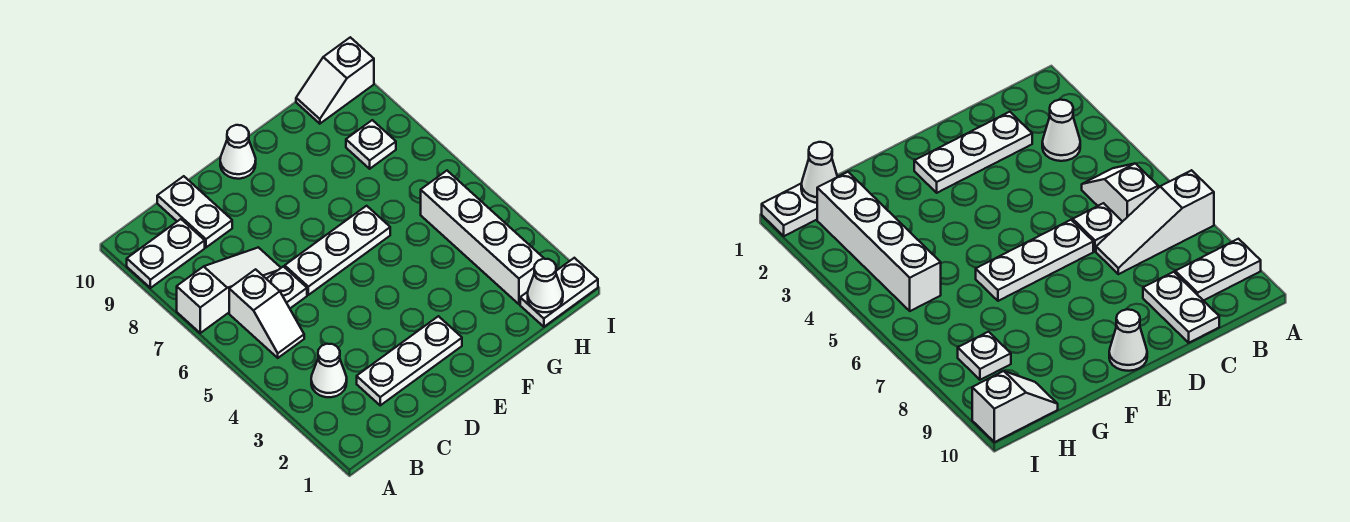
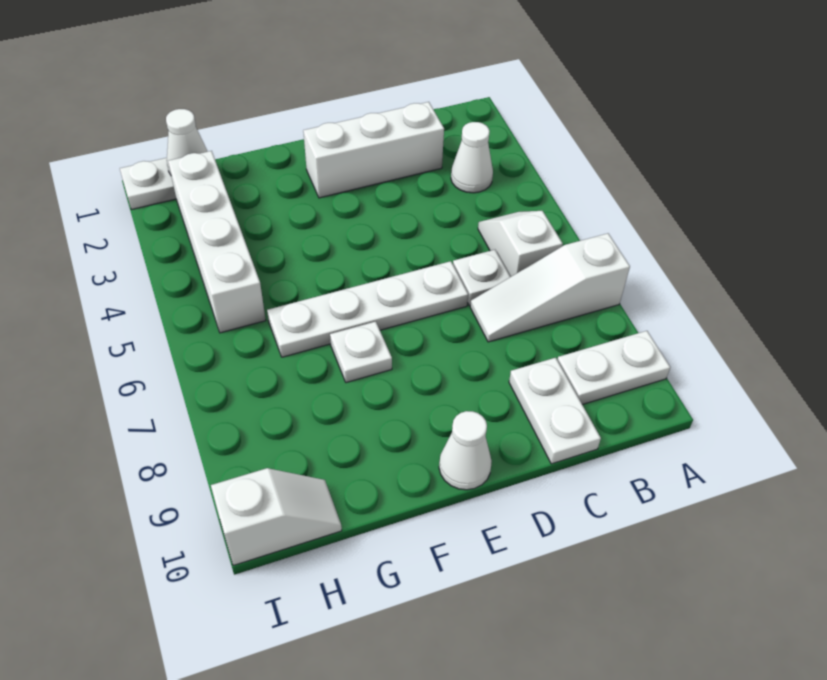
white plate C2:E2 level 1 -> white brick C2:E2 level 1
white plate D6:F6 level 1 -> white plate D6:G6 level 1
white plate H8 level 1 -> white plate F7 level 1

